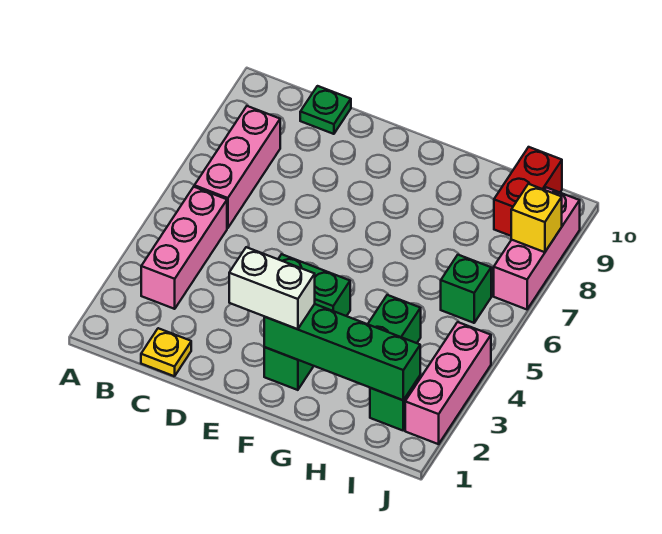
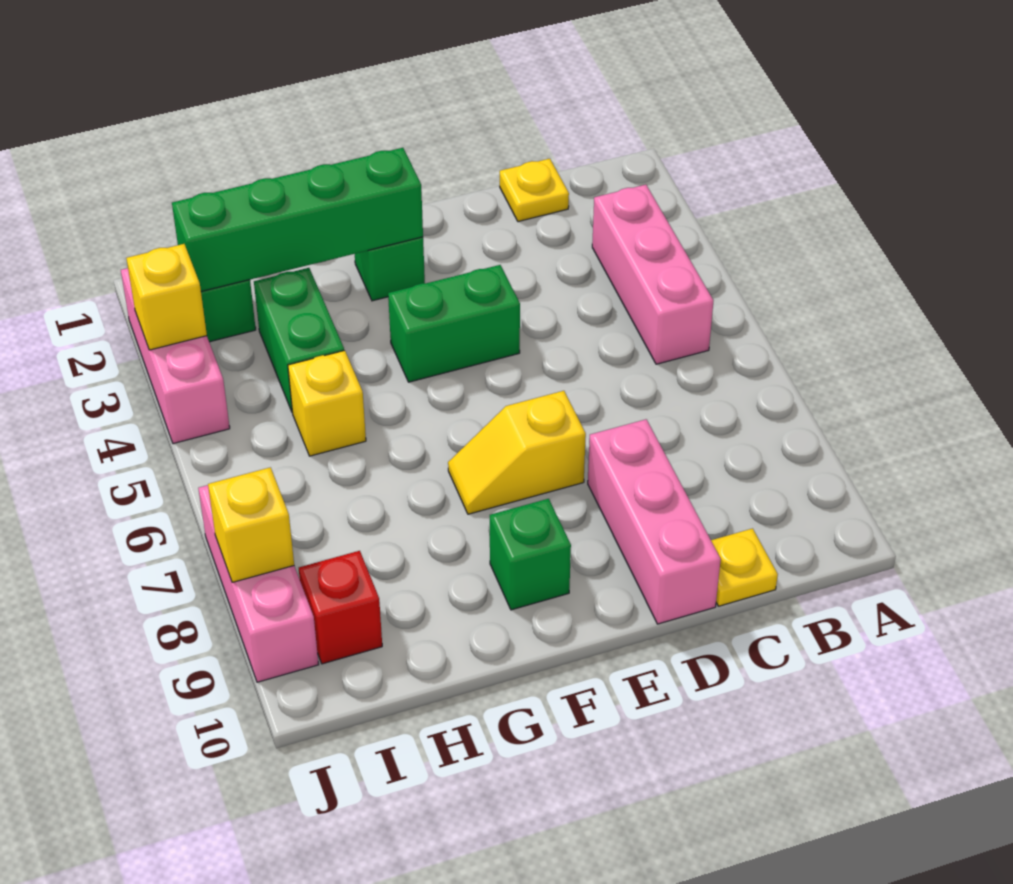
pink brick B6:B8 level 1 -> pink brick D8:D10 level 1
green plate C10 level 1 -> yellow plate C10 level 1
white brick E2:F2 level 3 -> none
none -> yellow slope E7:F7 level 1 top E
none -> yellow brick H5 level 1
green brick I6 level 1 -> green brick F9 level 1
red brick I9:I10 level 1 -> red brick I9 level 1
none -> yellow brick J3 level 2

